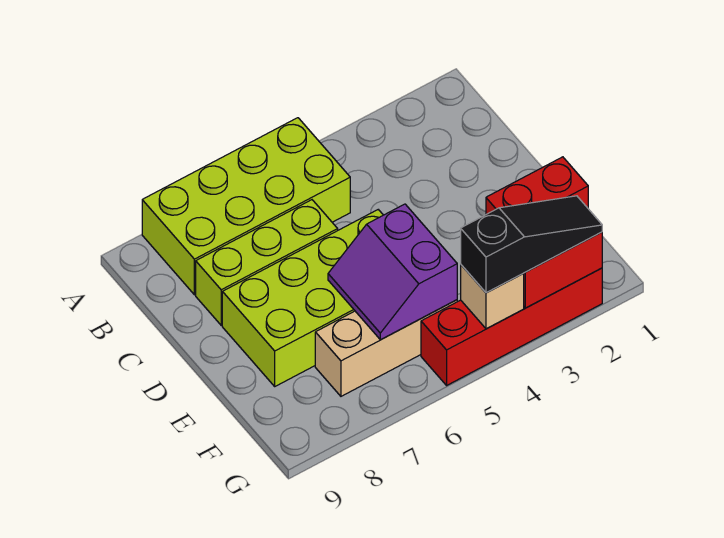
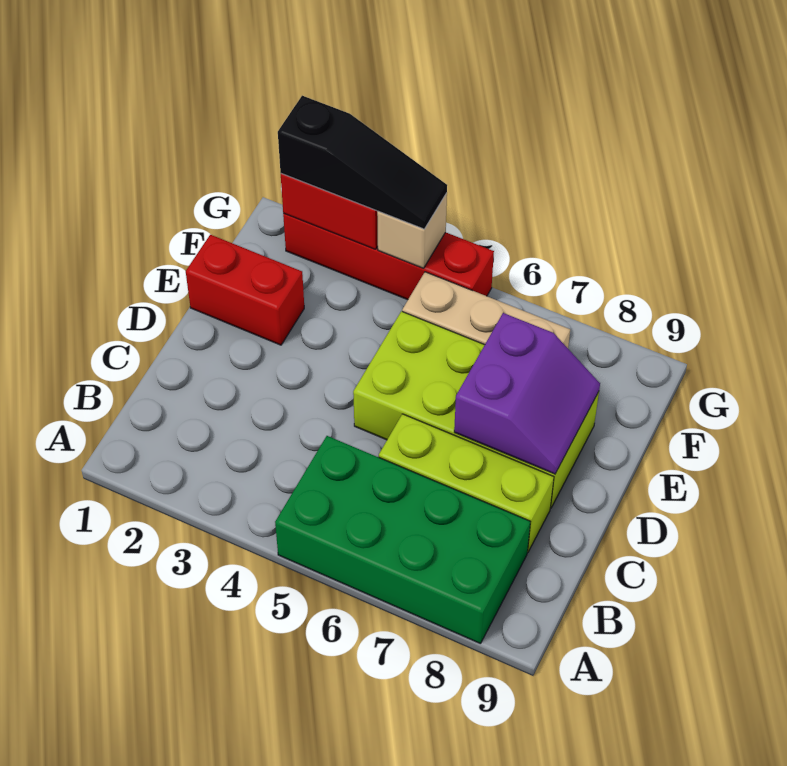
lime brick A5:B8 level 1 -> green brick A5:B8 level 1
purple slope E5:F6 level 2 top 5 -> purple slope D7:E8 level 2 top 7
black slope G2:G4 level 3 top 4 -> black slope G2:G4 level 3 top 2

